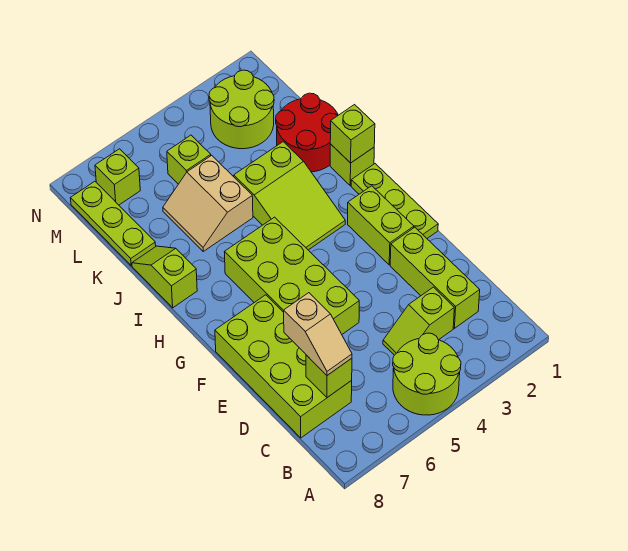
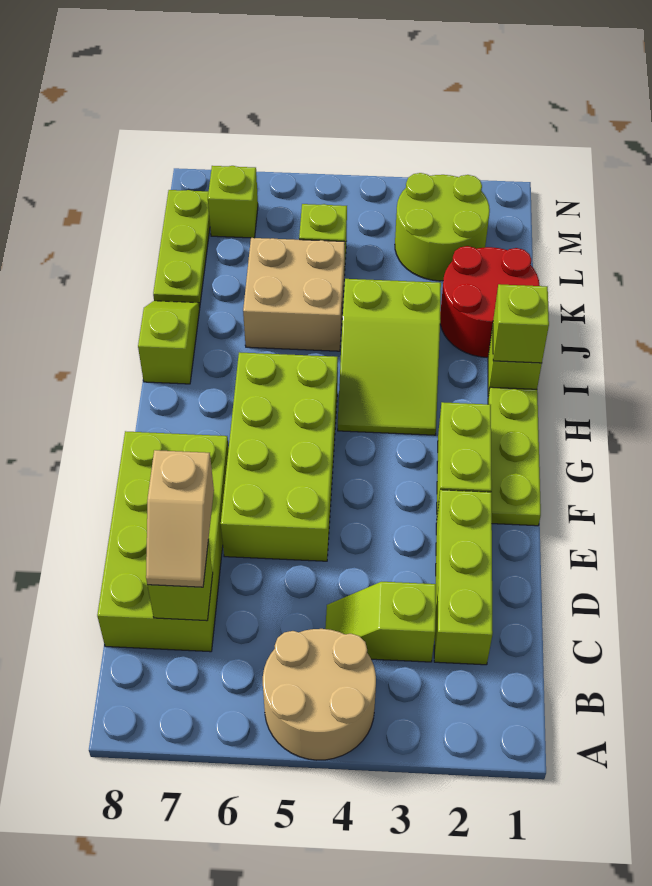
lime round brick A4:B5 level 1 -> tan round brick A4:B5 level 1
tan slope J5:K6 level 1 top 5 -> tan brick J5:K6 level 1

